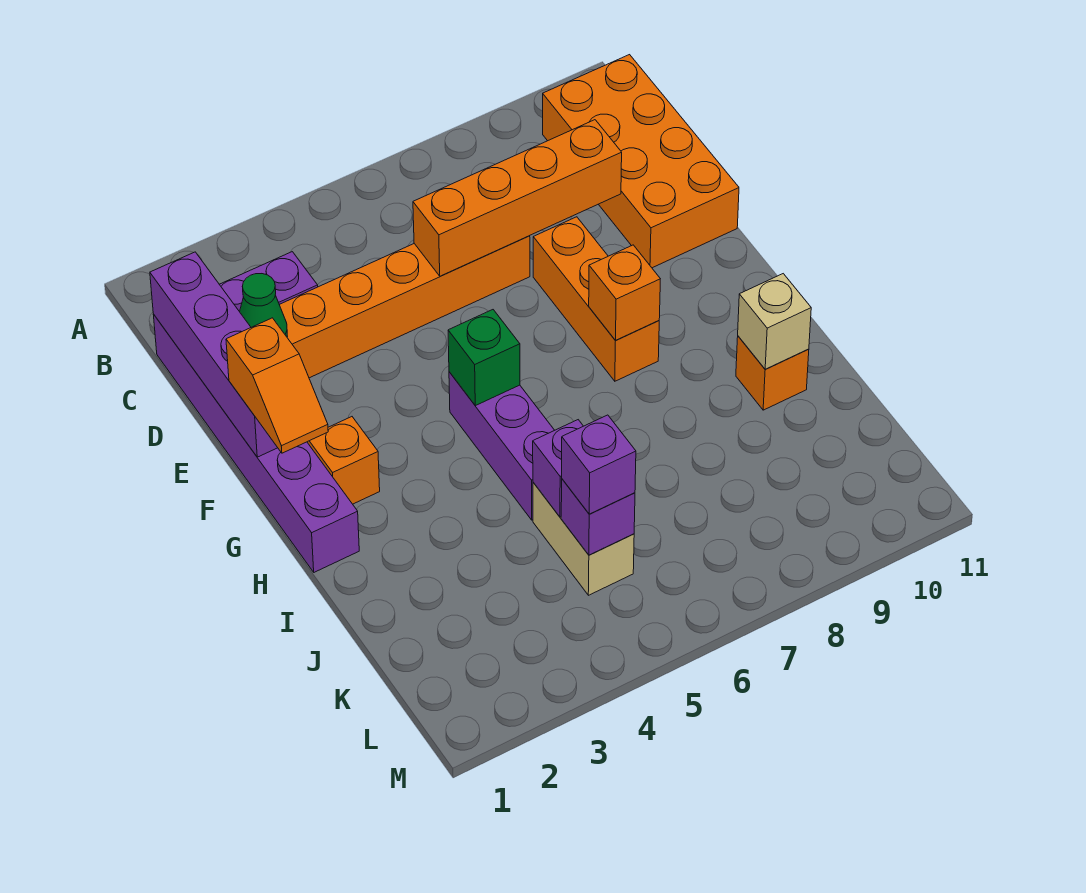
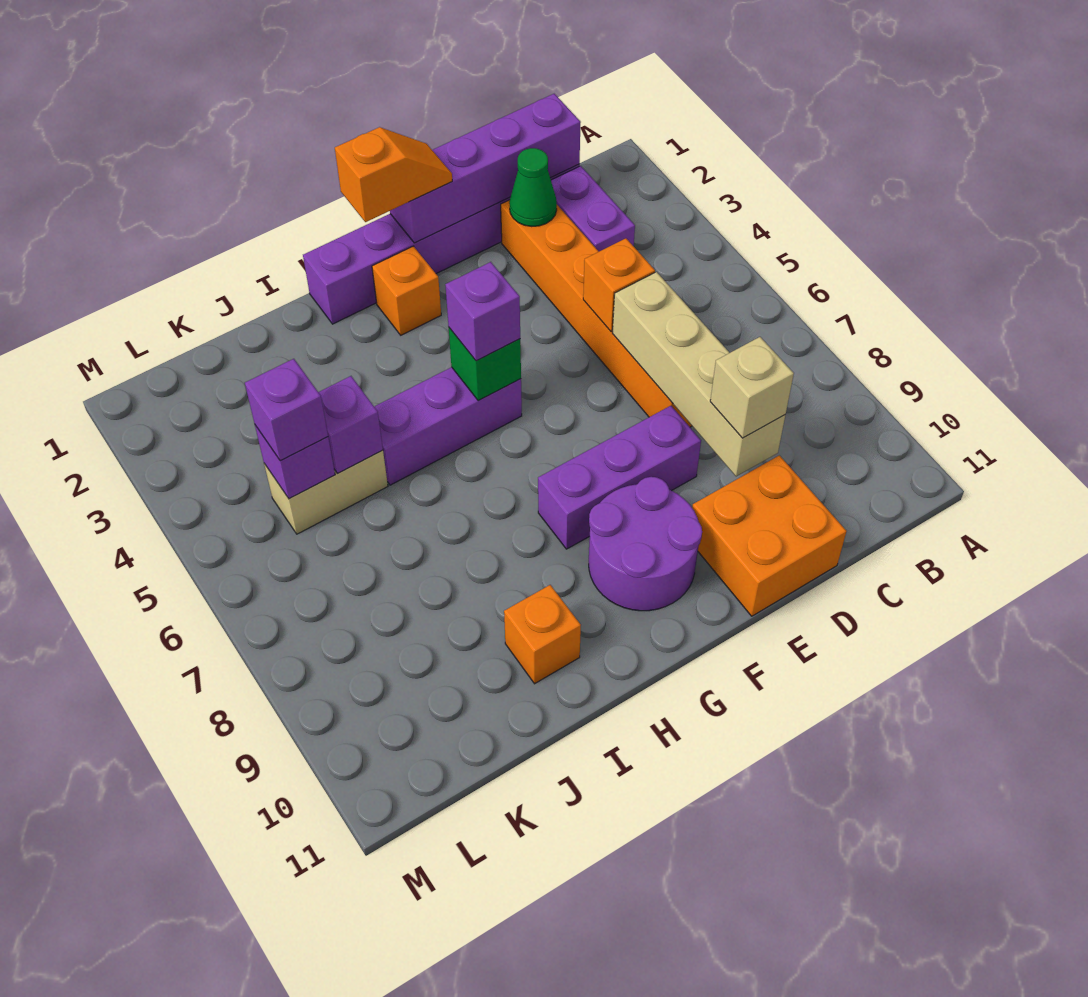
orange brick B10:E11 level 1 -> orange brick D10:E11 level 1
orange brick D6:D9 level 2 -> tan brick D6:D9 level 2
orange brick E8:G8 level 1 -> purple brick E8:G8 level 1
orange slope F1:G1 level 3 top F -> orange slope F1:G1 level 3 top G
none -> purple round brick F9:G10 level 1
none -> purple brick G5 level 3
orange brick G8 level 2 -> orange brick D5 level 2
tan brick I10 level 2 -> tan brick D9 level 3

